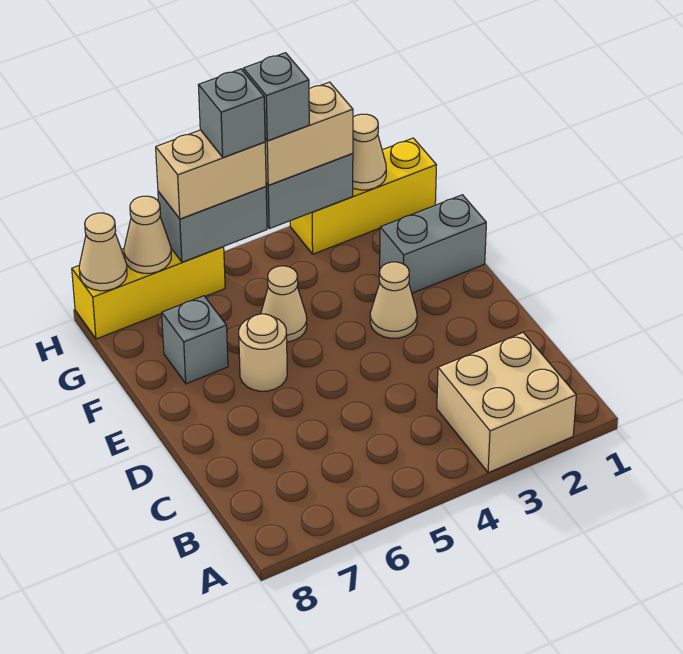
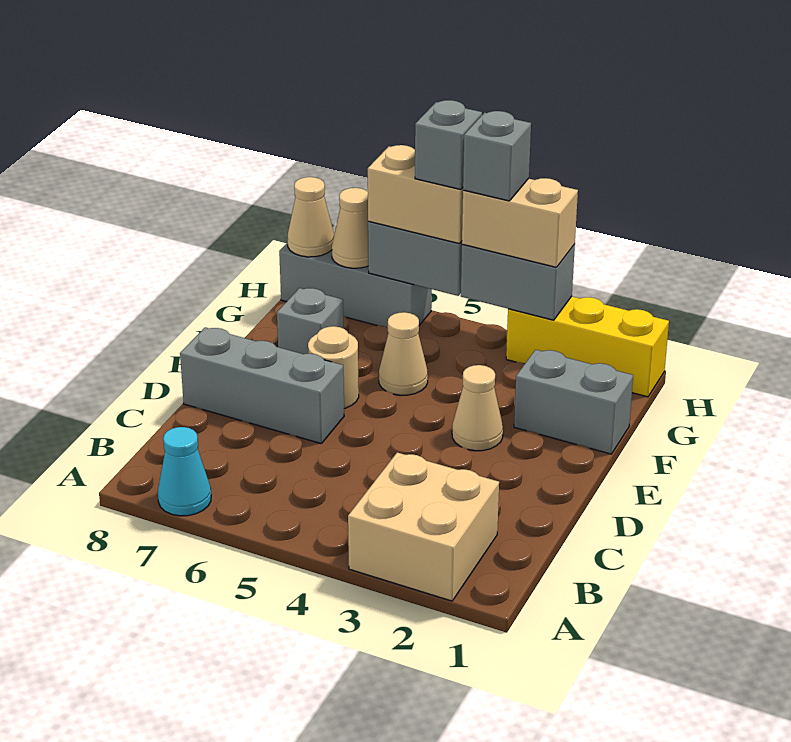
none -> cyan cone A7 level 1
none -> grey brick D6:D8 level 1
tan cone H2 level 2 -> none
yellow brick H6:H8 level 1 -> grey brick H6:H8 level 1

